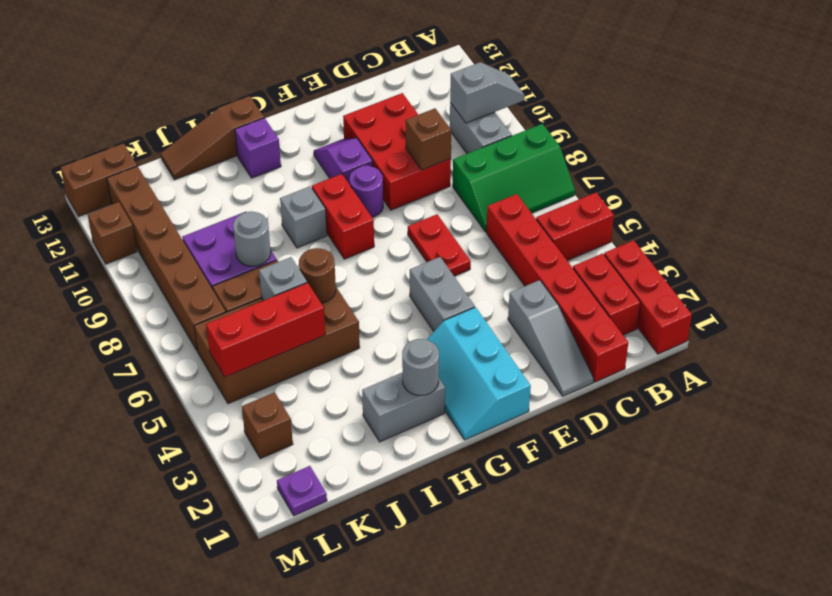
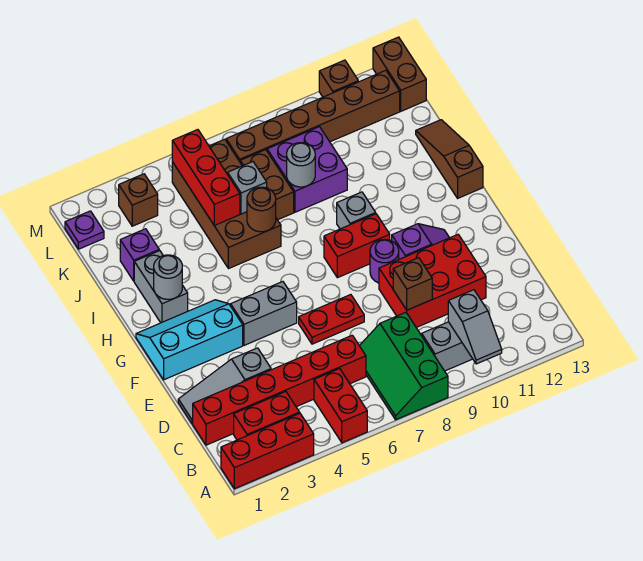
purple brick H12 level 1 -> purple brick J2 level 1

